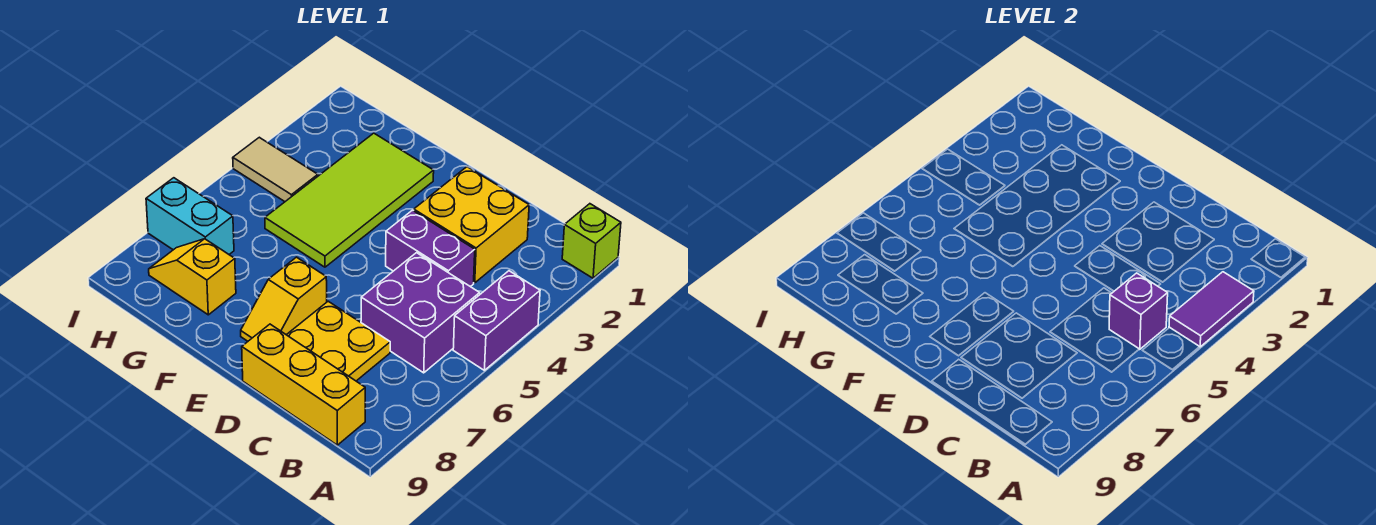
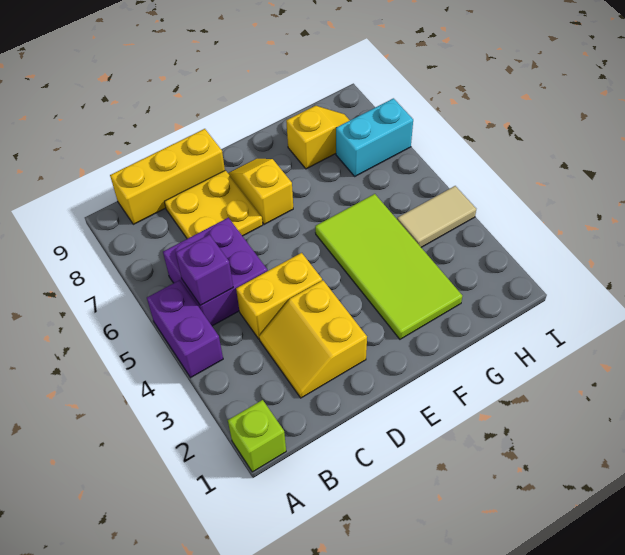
purple tile A3:A4 level 2 -> none
yellow brick C2:D3 level 1 -> yellow slope C2:D3 level 1 top D
purple brick C4:D4 level 1 -> yellow brick C4:D4 level 1

